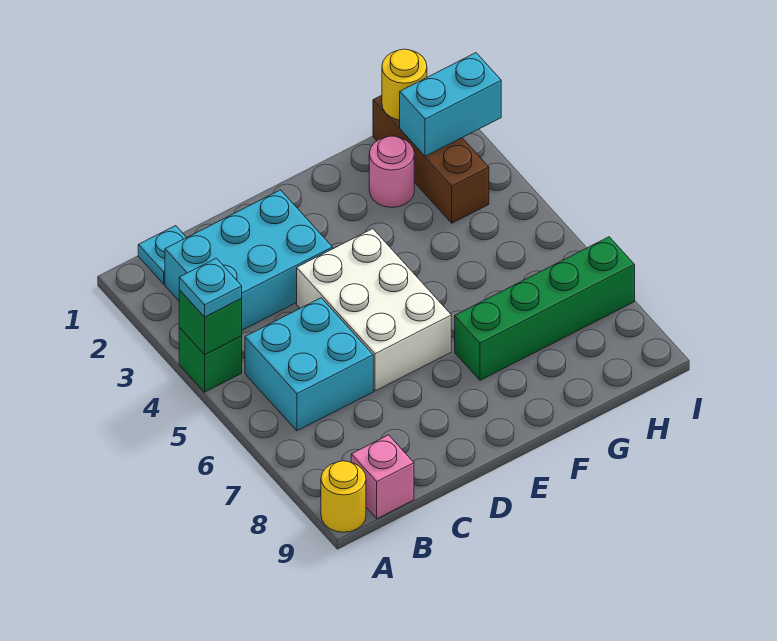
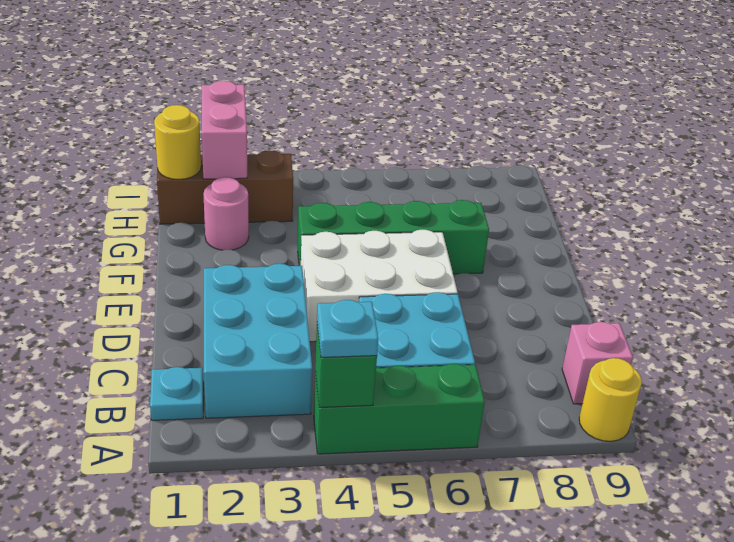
green brick A4 level 1 -> green brick A4:A6 level 1
green brick F7:I7 level 1 -> green brick F4:F7 level 1
cyan brick H2:I2 level 2 -> pink brick H2:I2 level 2

